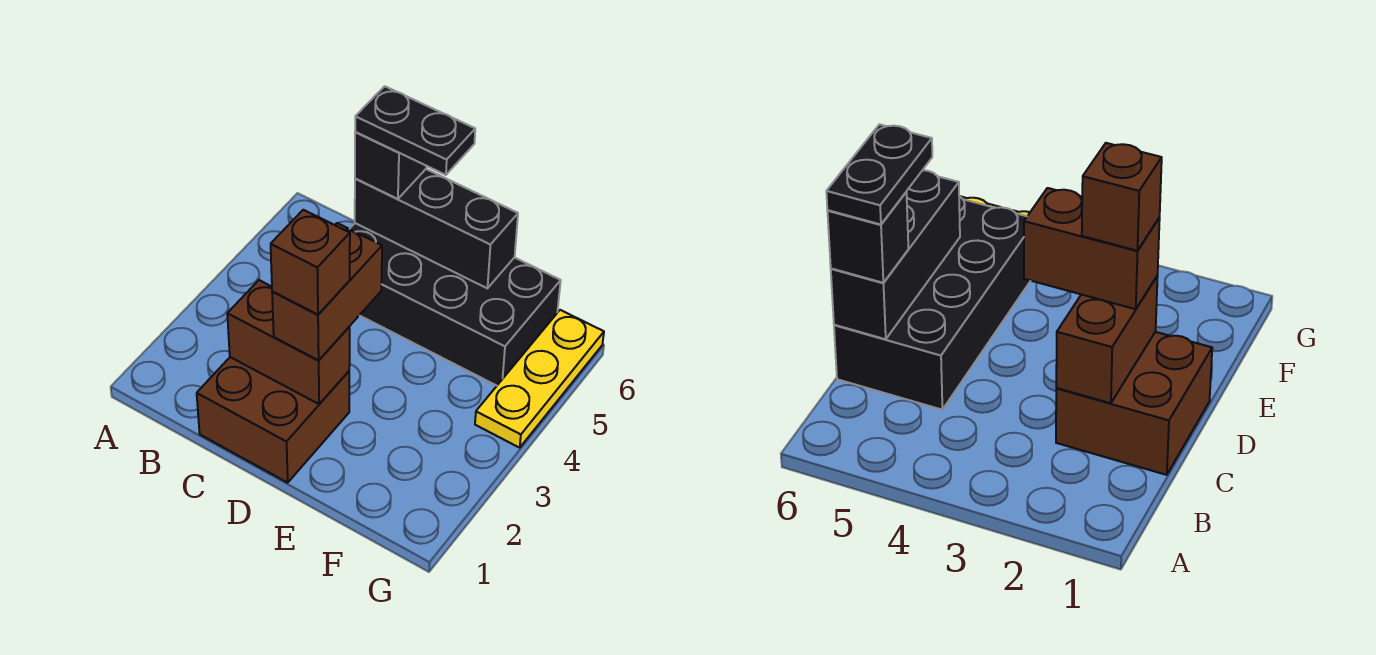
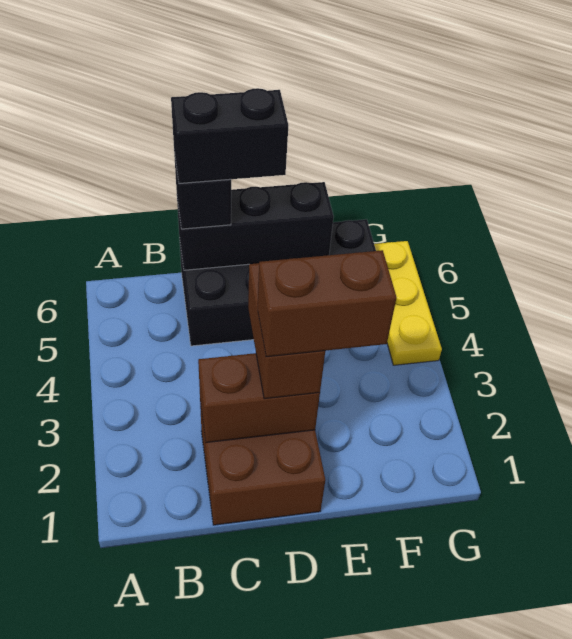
black plate C6:D6 level 4 -> black brick C6:D6 level 4
brown brick D2 level 4 -> brown brick D2:E2 level 4

